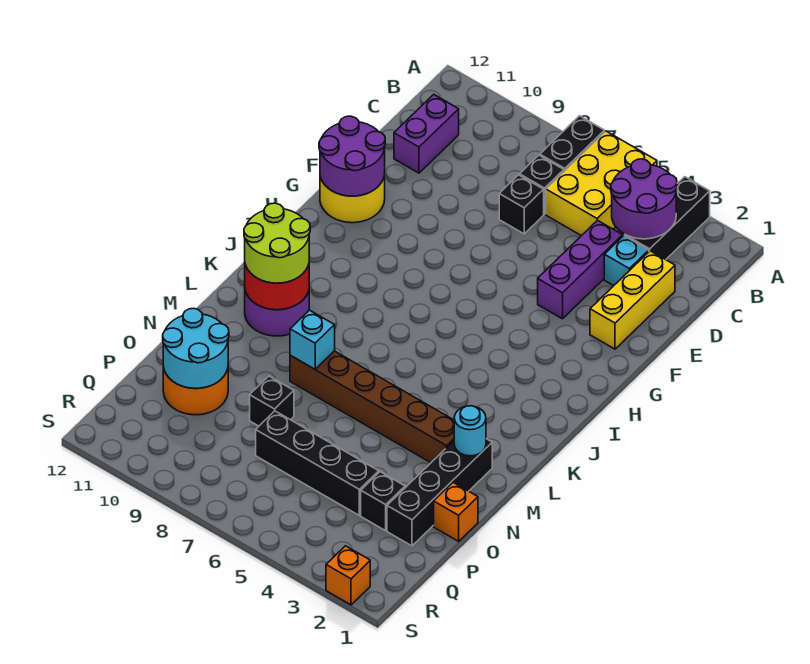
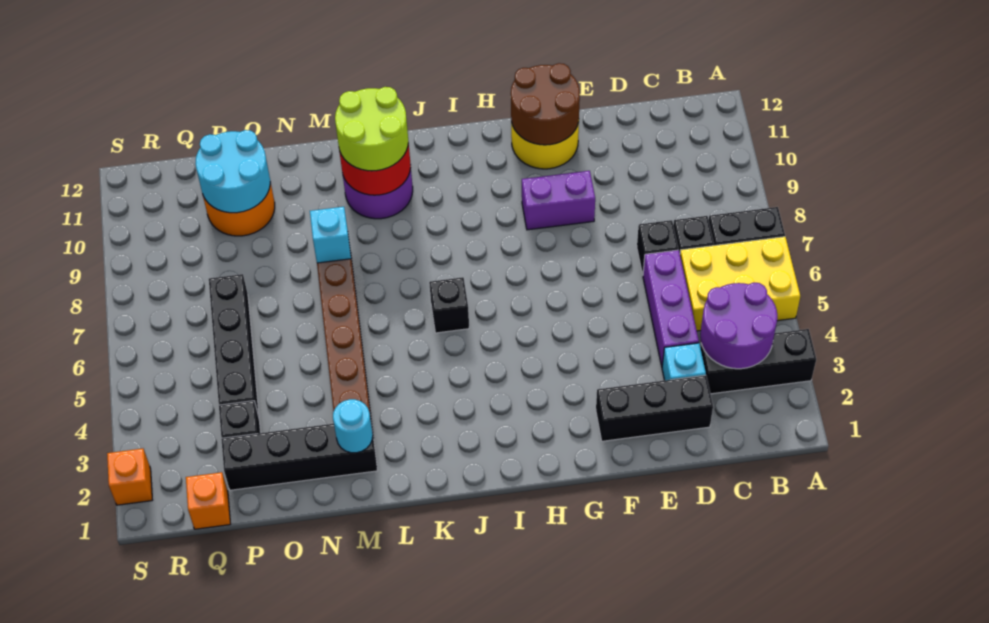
purple brick C11:D11 level 1 -> purple brick F9:G9 level 1
yellow brick D2:F2 level 1 -> black brick D2:F2 level 1
purple brick D4:F4 level 1 -> purple brick D4:D6 level 1
purple round brick F11:G12 level 2 -> brown round brick F11:G12 level 2
orange brick O1 level 1 -> orange brick Q1 level 1
black brick O8 level 1 -> black brick J6 level 1

